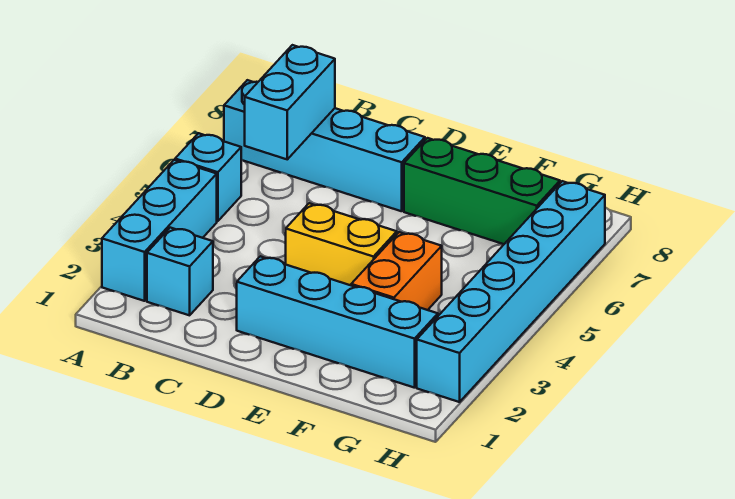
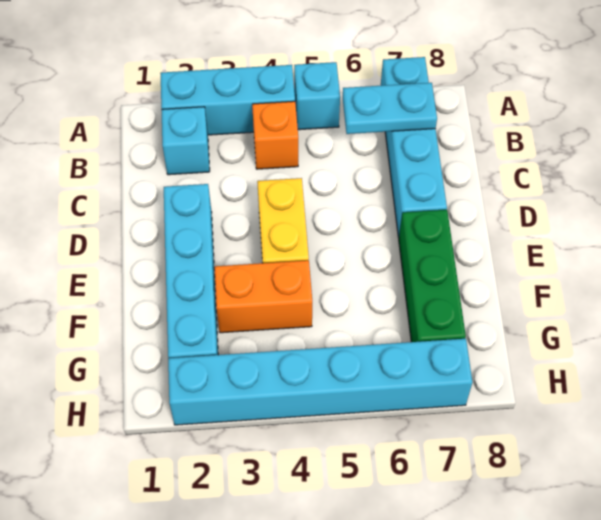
none -> orange brick B4 level 1
cyan brick B6:B7 level 2 -> cyan plate B6:B7 level 2

